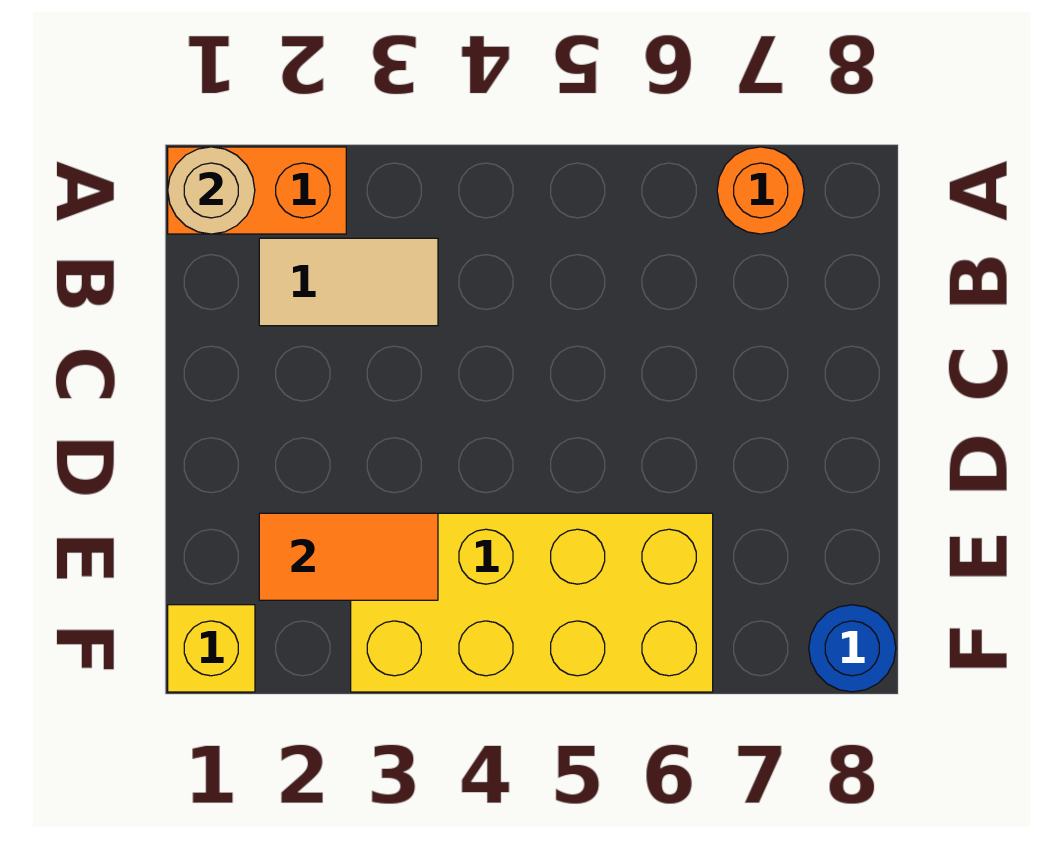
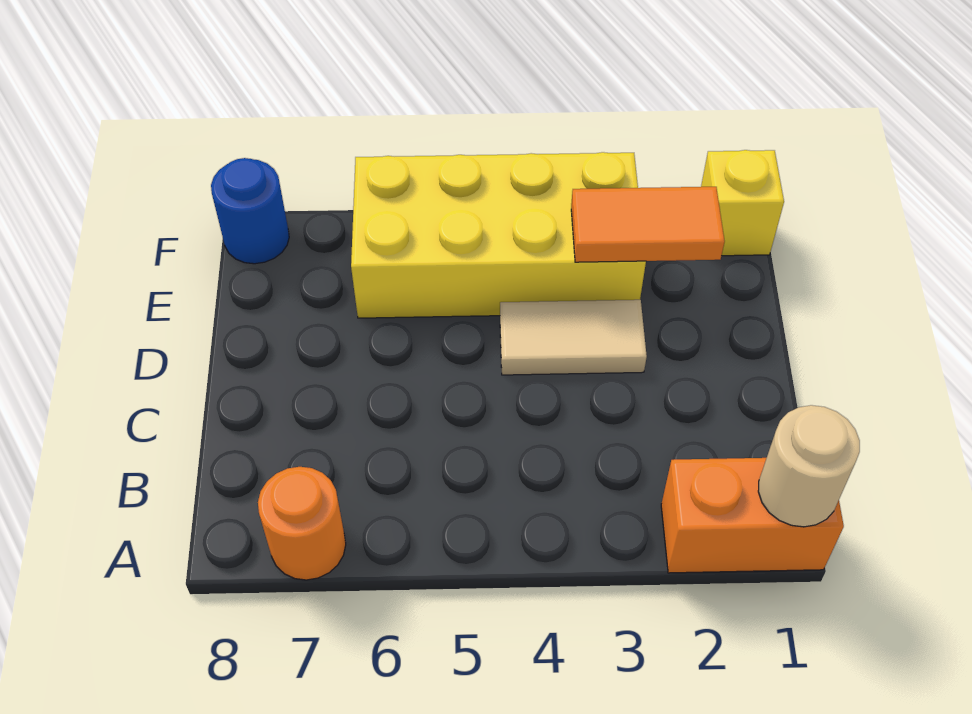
tan tile B2:B3 level 1 -> tan tile D3:D4 level 1

